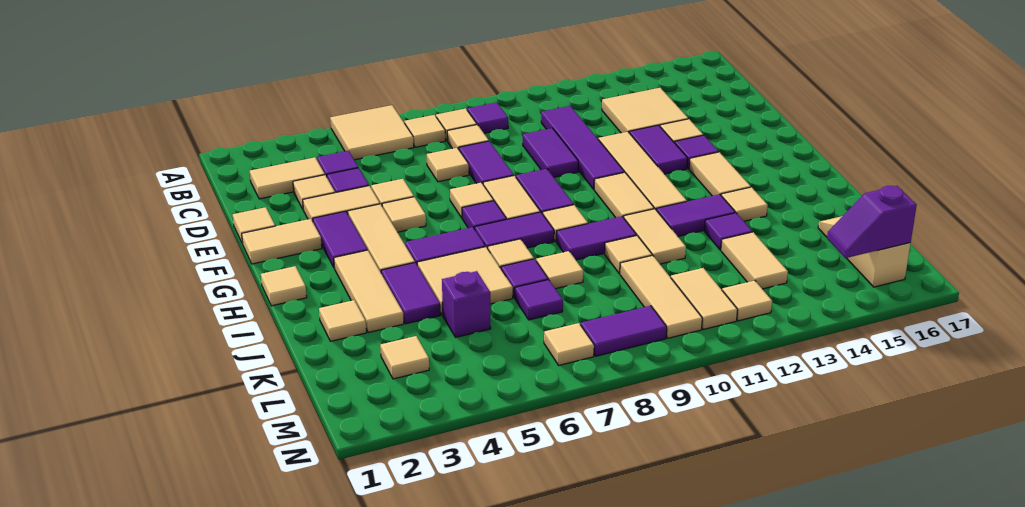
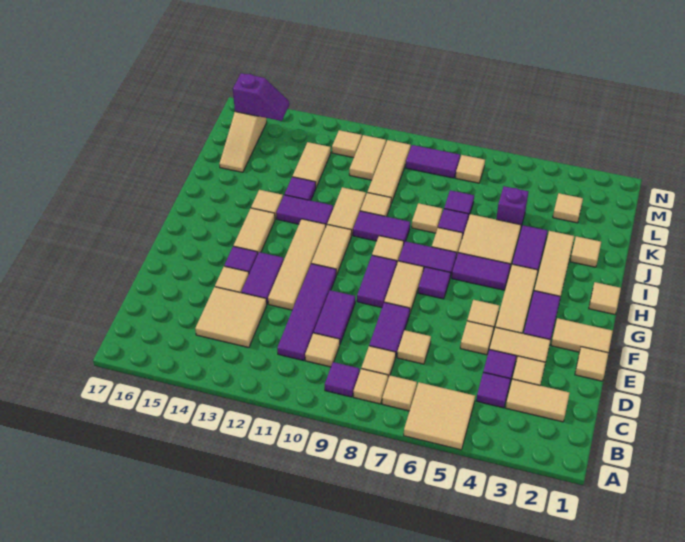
tan tile F7 level 1 -> tan tile C10 level 1

